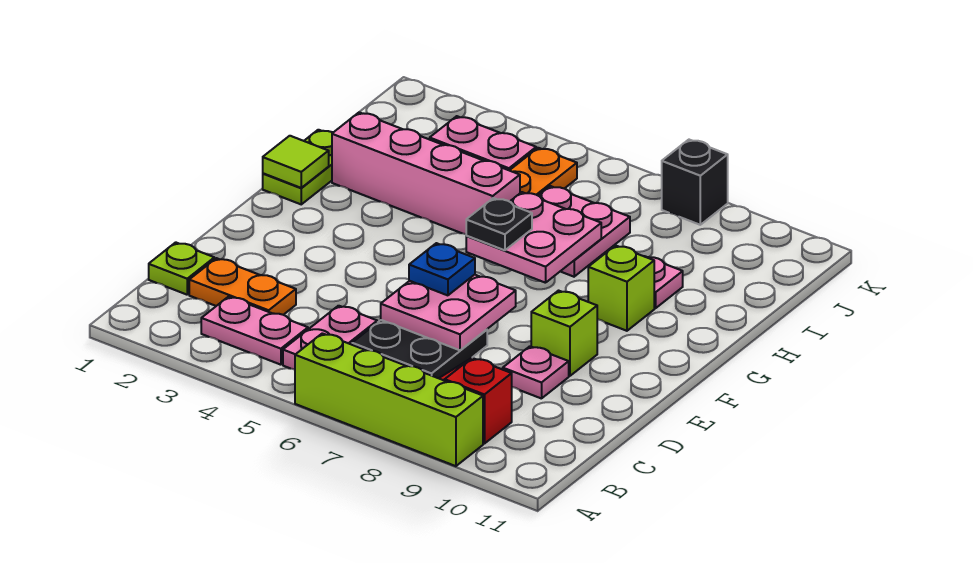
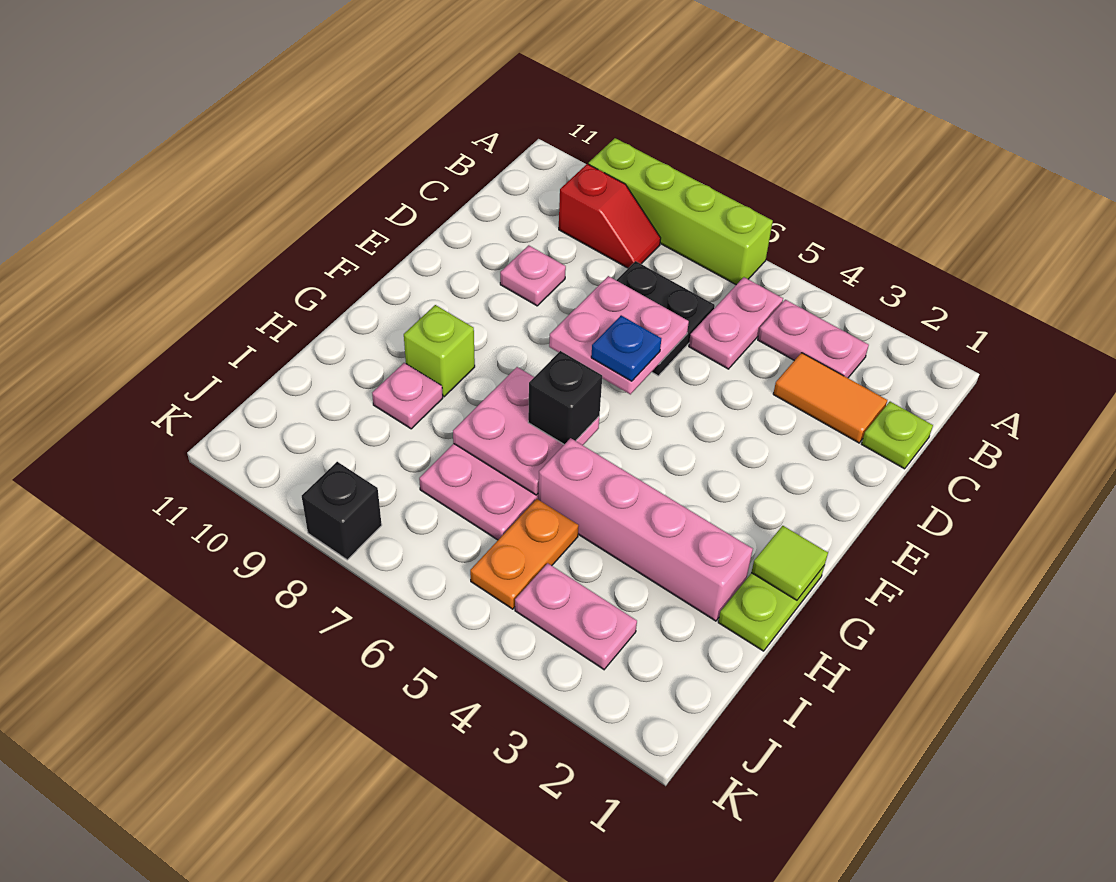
orange plate C2:C3 level 1 -> orange tile C2:C3 level 1
lime brick E9 level 1 -> none
black plate G6 level 3 -> black brick G6 level 3

